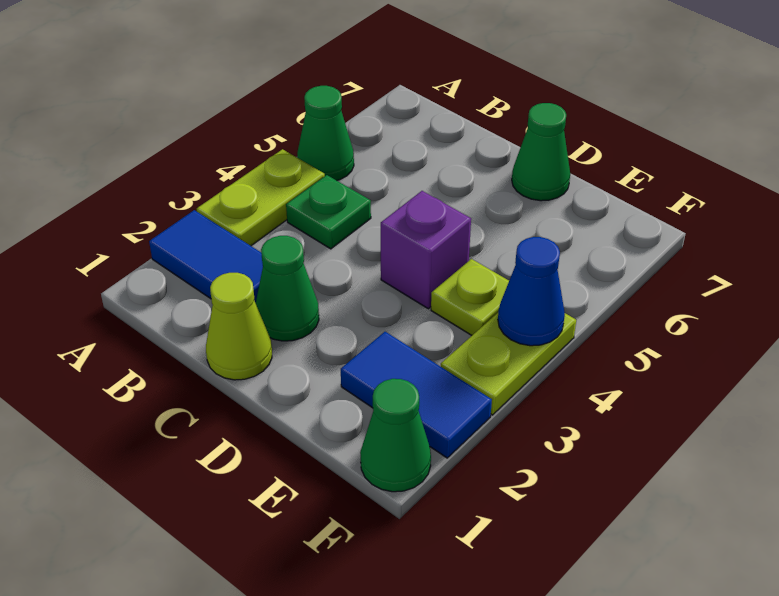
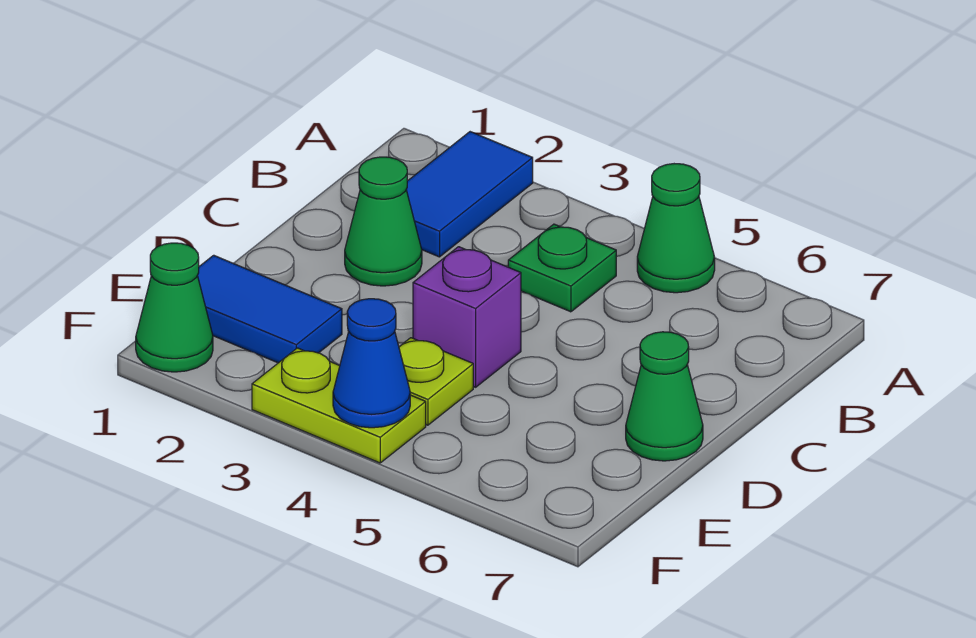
lime plate A3:A4 level 1 -> none
lime cone C1 level 1 -> none
blue tile E2:F2 level 1 -> blue tile E1:E2 level 1

